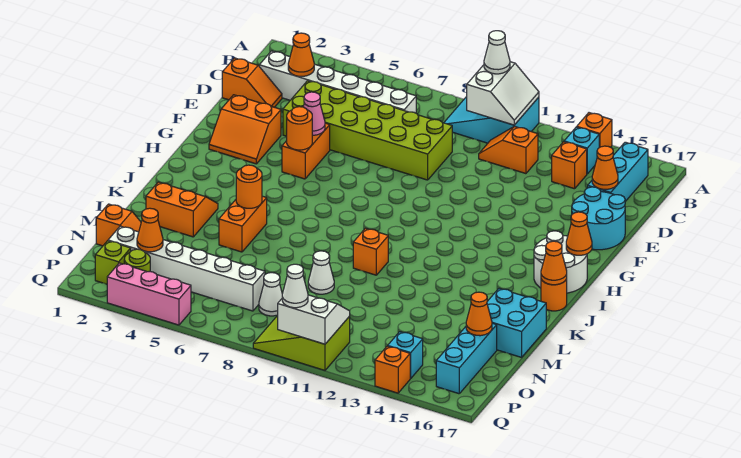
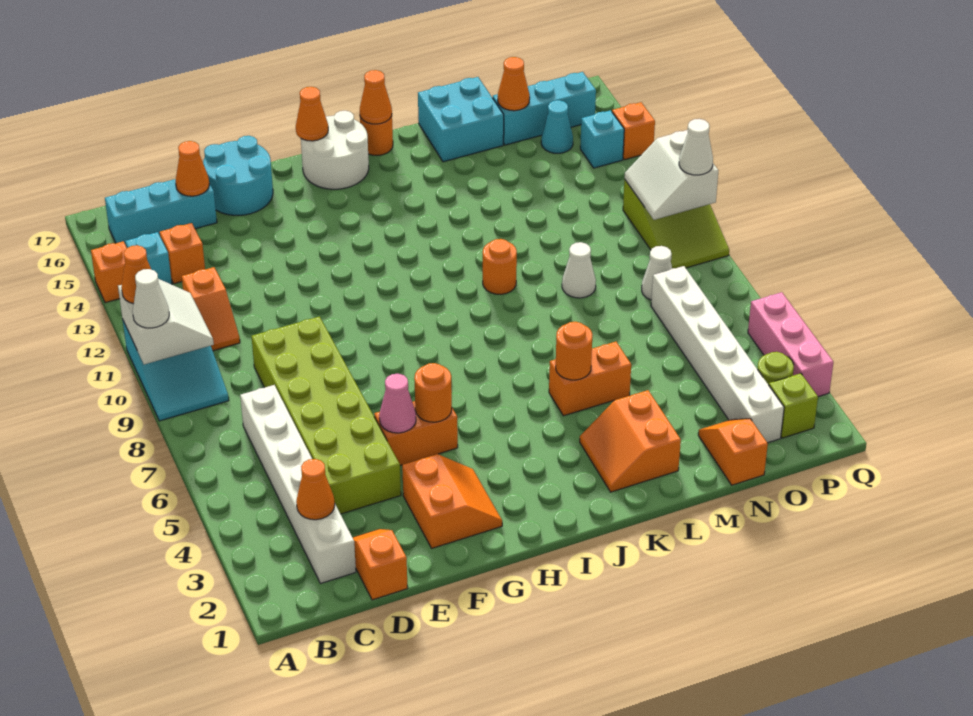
white slope A10:B11 level 2 top 10 -> white slope A10:B11 level 2 top A
orange brick K10 level 1 -> orange round brick K10 level 1
orange cone O3 level 2 -> orange cone A11 level 3
none -> cyan cone O15 level 1

